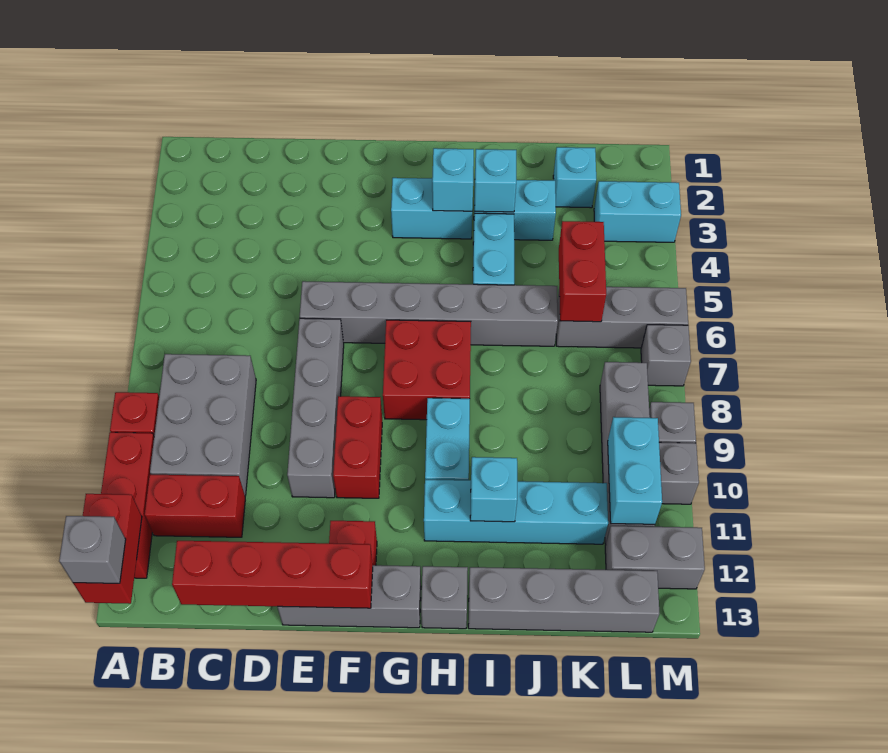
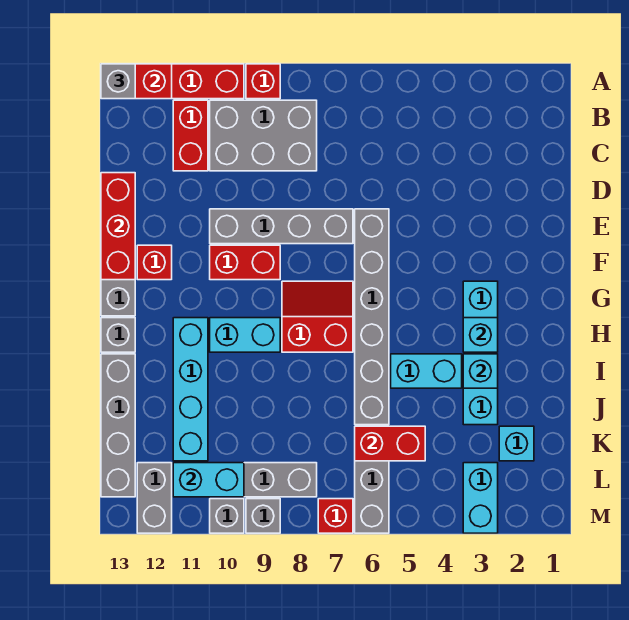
red brick C13:F13 level 2 -> red brick D13:F13 level 2
red brick G7:H8 level 1 -> red slope G7:H8 level 1 top H
cyan brick I11 level 2 -> none
grey brick M7 level 1 -> red brick M7 level 1

